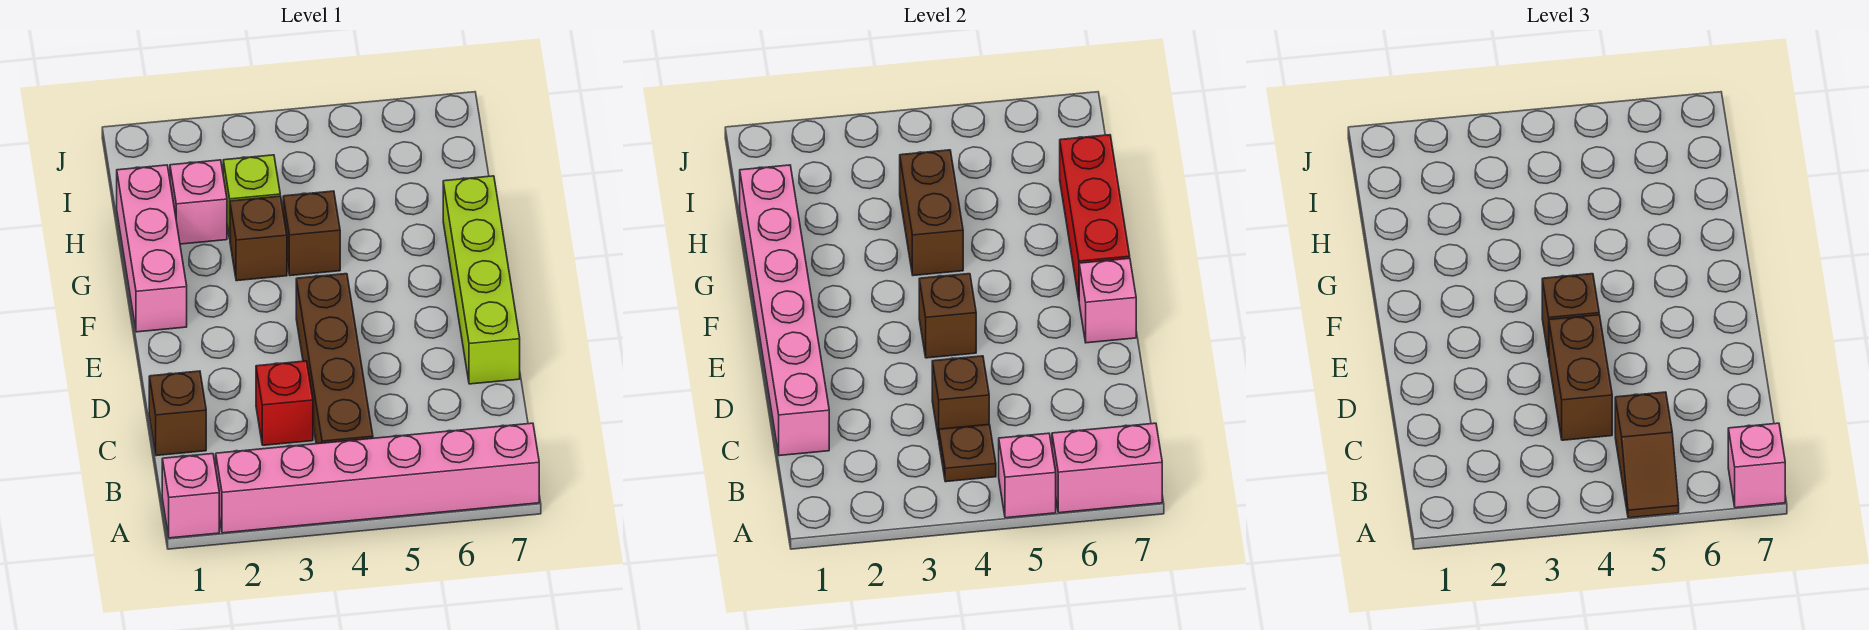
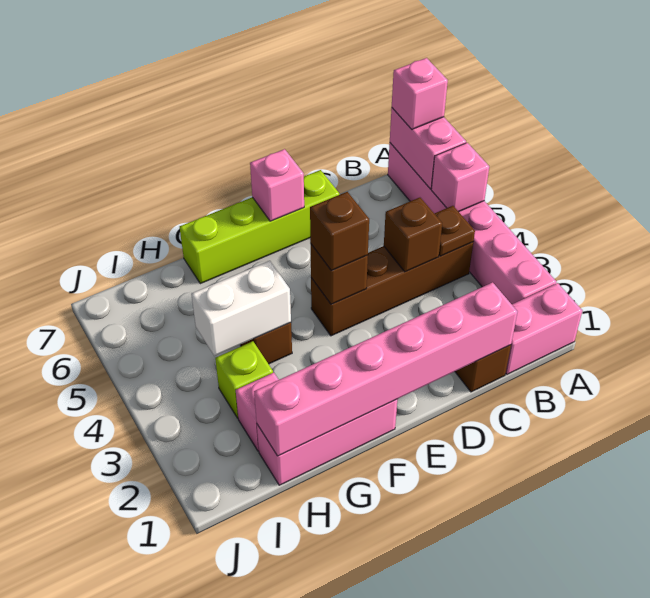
pink brick A1 level 1 -> pink brick A1:B1 level 1
brown slope A5:B5 level 3 top B -> none
red brick C3 level 1 -> none
brown brick C4:D4 level 3 -> none
red brick F7:H7 level 2 -> none
brown brick G3 level 1 -> none
brown brick G4:H4 level 2 -> white brick G4:H4 level 2

